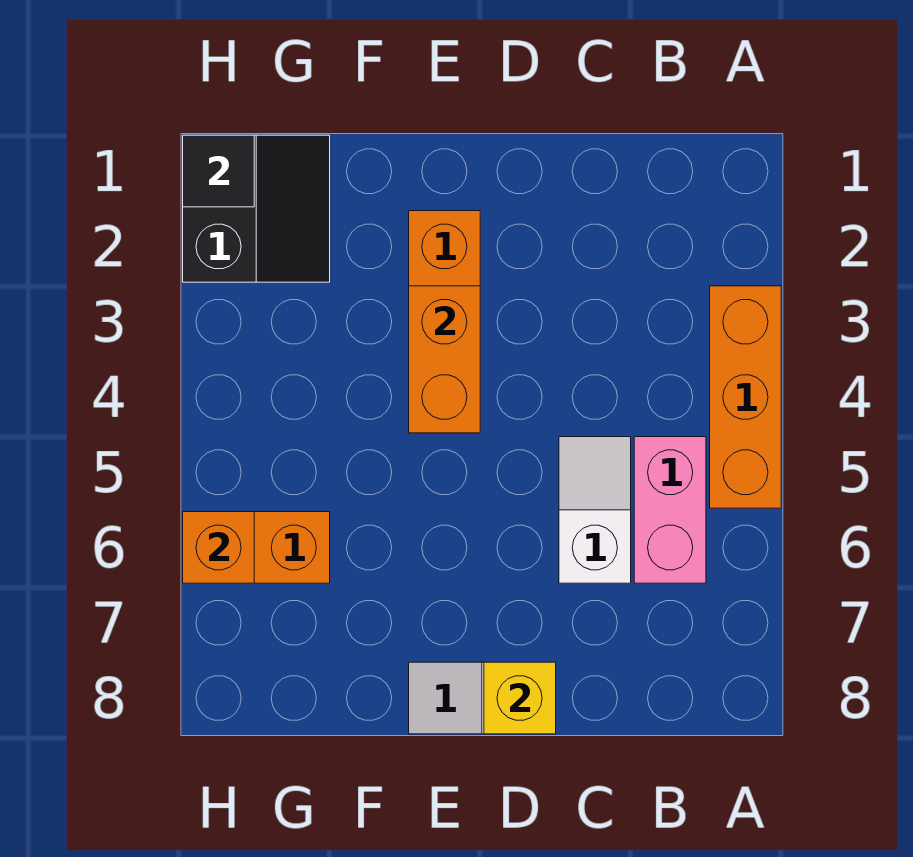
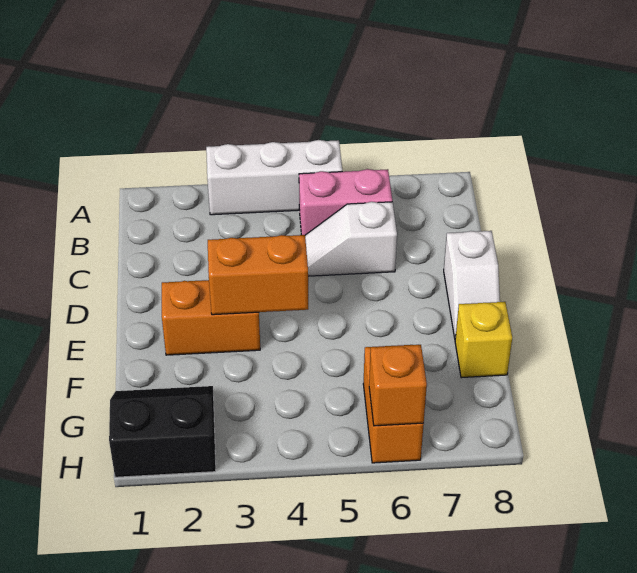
orange brick A3:A5 level 1 -> white brick A3:A5 level 1
yellow brick D8 level 2 -> yellow brick F8 level 1
black tile H1 level 2 -> none

